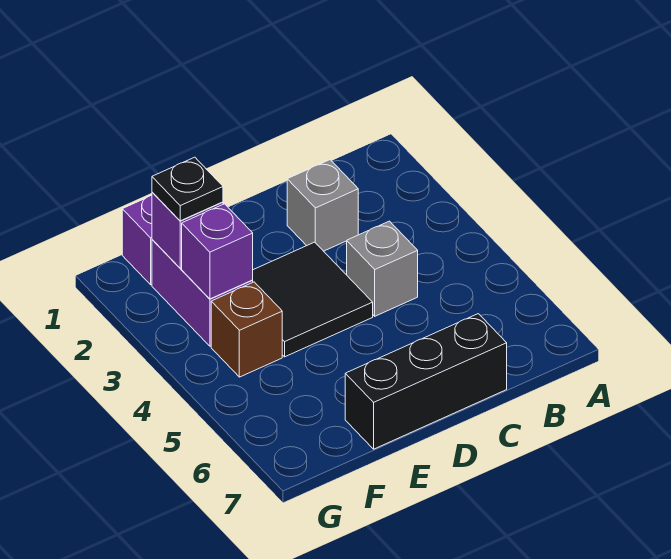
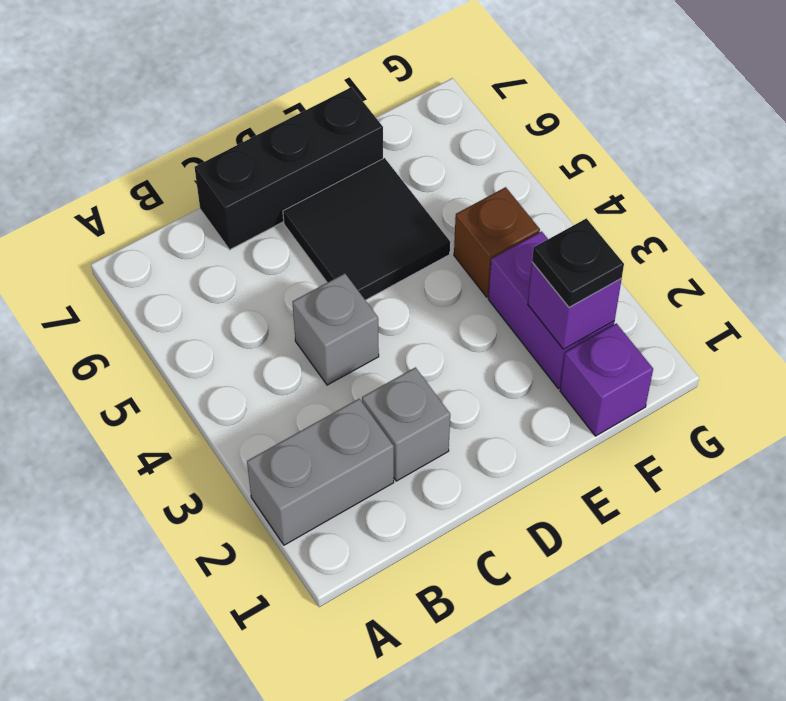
none -> grey brick A2:B2 level 1
black tile D3:E4 level 1 -> black tile D5:E6 level 1
purple brick F3 level 2 -> none

